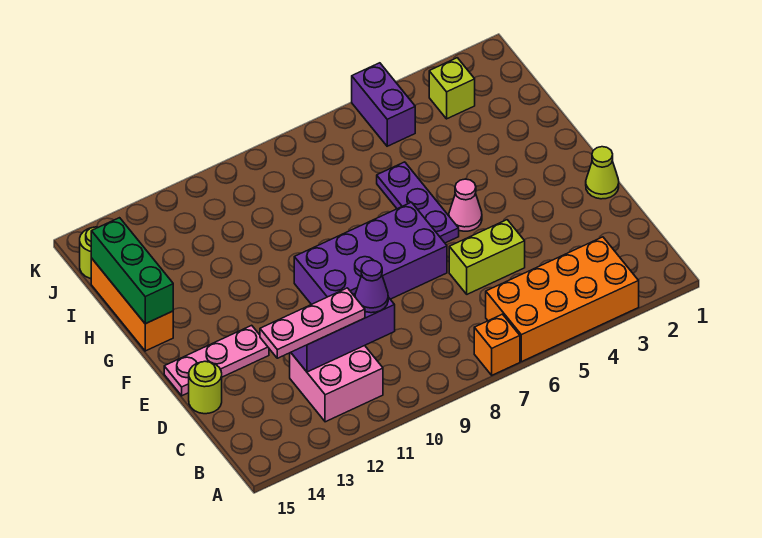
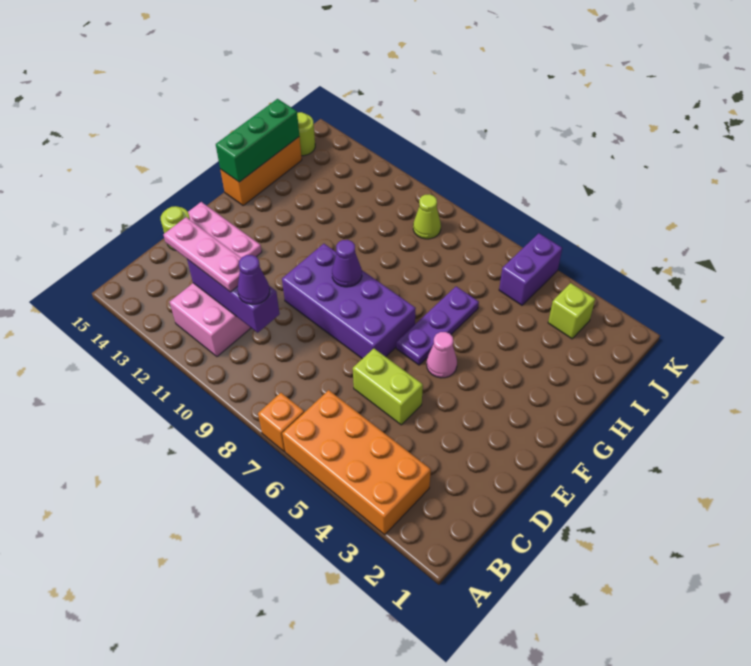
lime cone E1 level 1 -> lime cone J9 level 1
none -> purple cone F9 level 2

